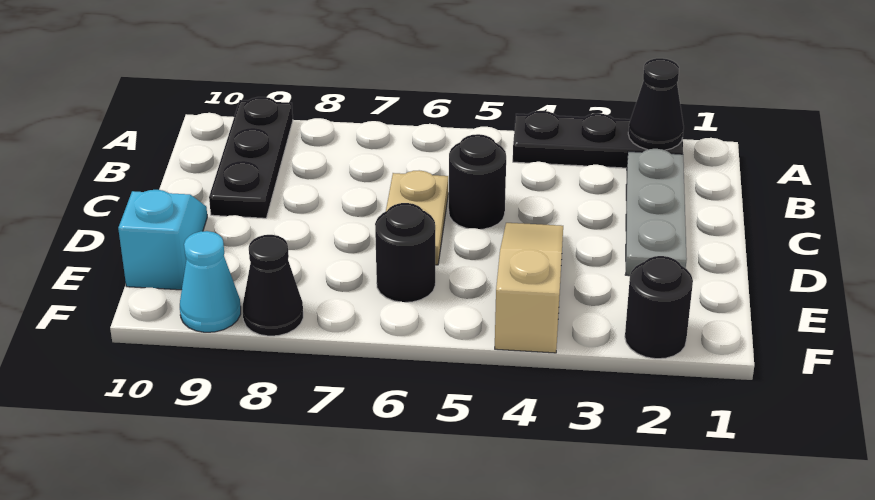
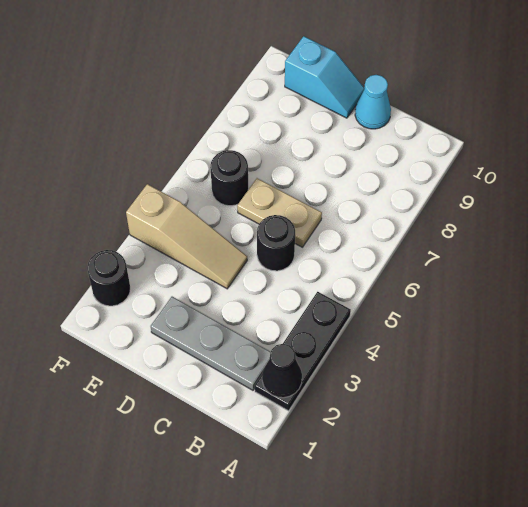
black plate A9:C9 level 1 -> none
black cone F8 level 1 -> none
cyan cone F9 level 1 -> cyan cone C10 level 1

